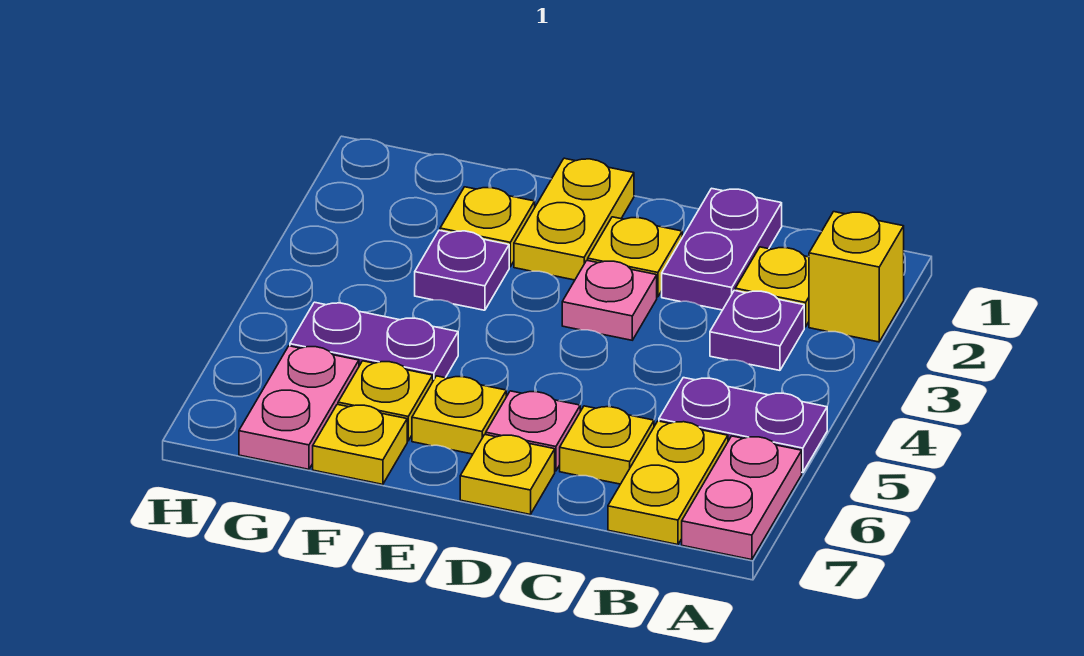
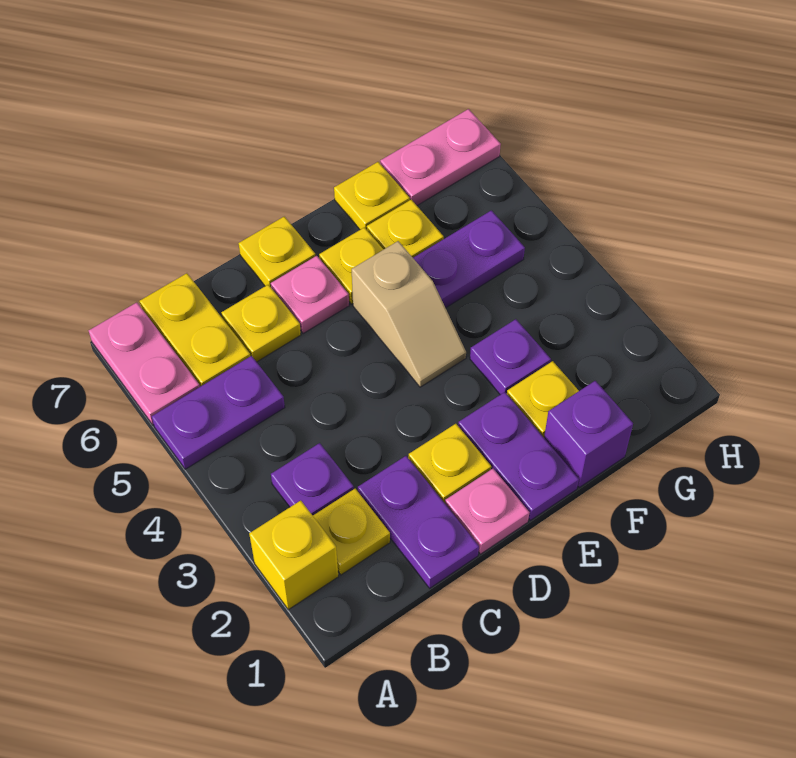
pink plate D3 level 1 -> pink plate D1 level 1
yellow plate E1:E2 level 1 -> purple plate E1:E2 level 1
none -> tan slope E4:E5 level 1 top 5
none -> purple brick F1 level 1
pink plate G6:G7 level 1 -> pink plate G7:H7 level 1

